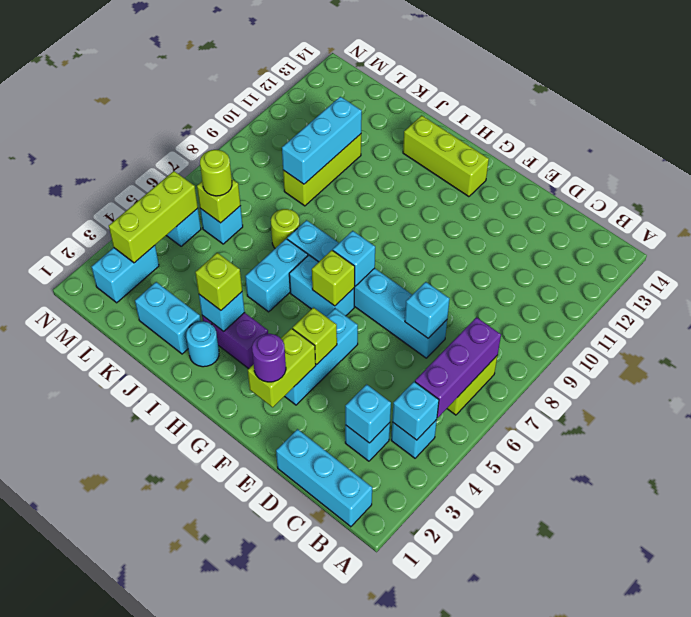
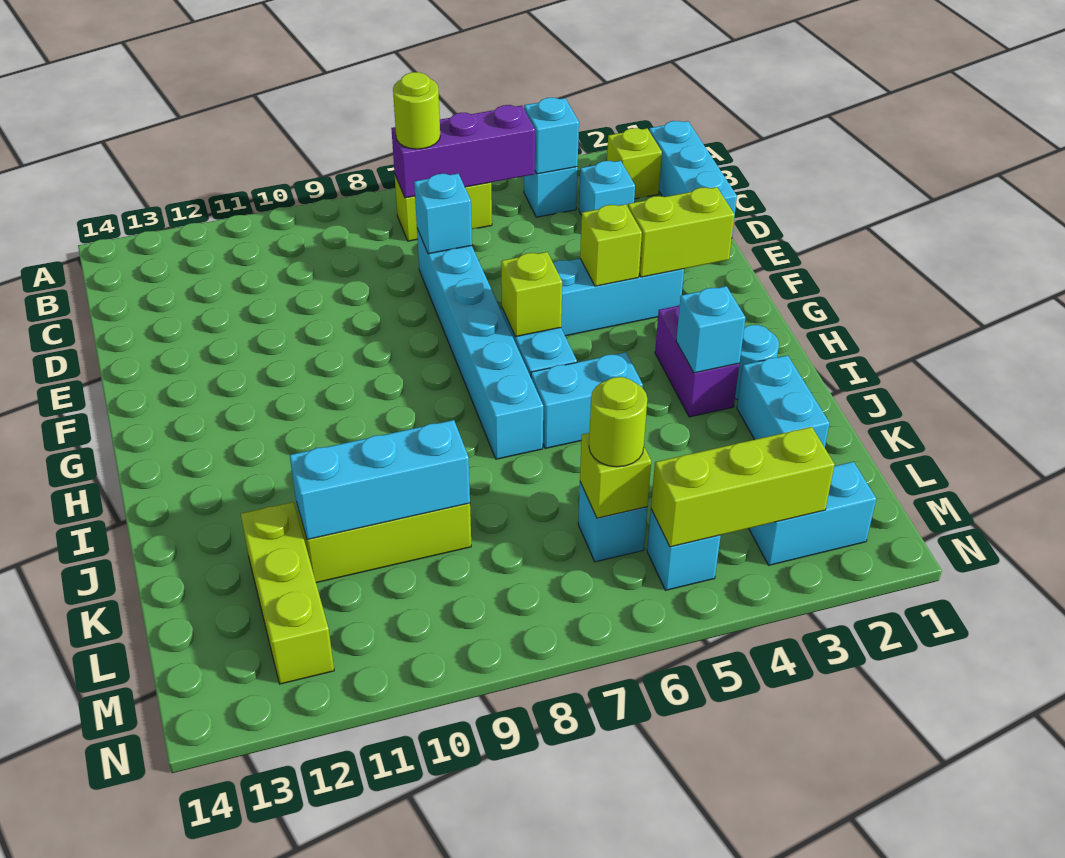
cyan brick C3 level 2 -> none
purple round brick F2 level 3 -> none
cyan brick G7 level 2 -> none
lime brick G13:I13 level 1 -> lime brick K12:M12 level 1
lime brick I3 level 3 -> lime brick B2 level 1
lime round brick J7 level 1 -> lime round brick B7 level 3

